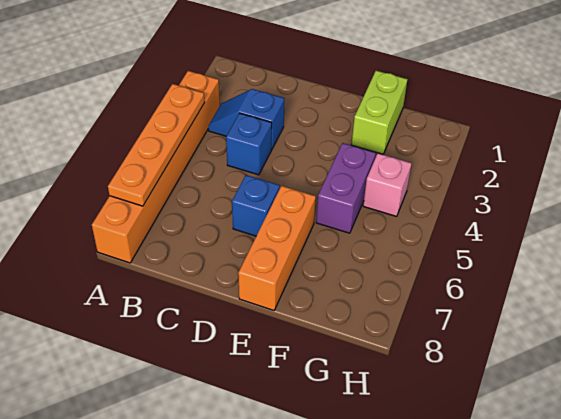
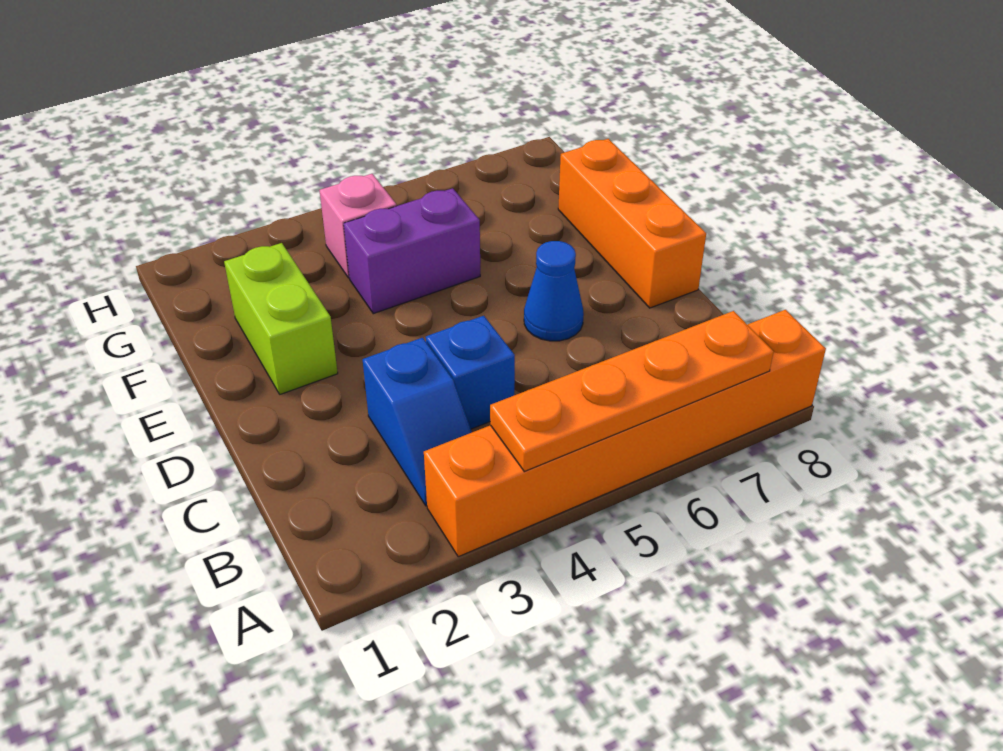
blue brick D6 level 1 -> blue cone D6 level 1
orange brick E6:E8 level 1 -> orange brick D8:F8 level 1
lime brick F1:F2 level 1 -> lime brick E2:F2 level 1

